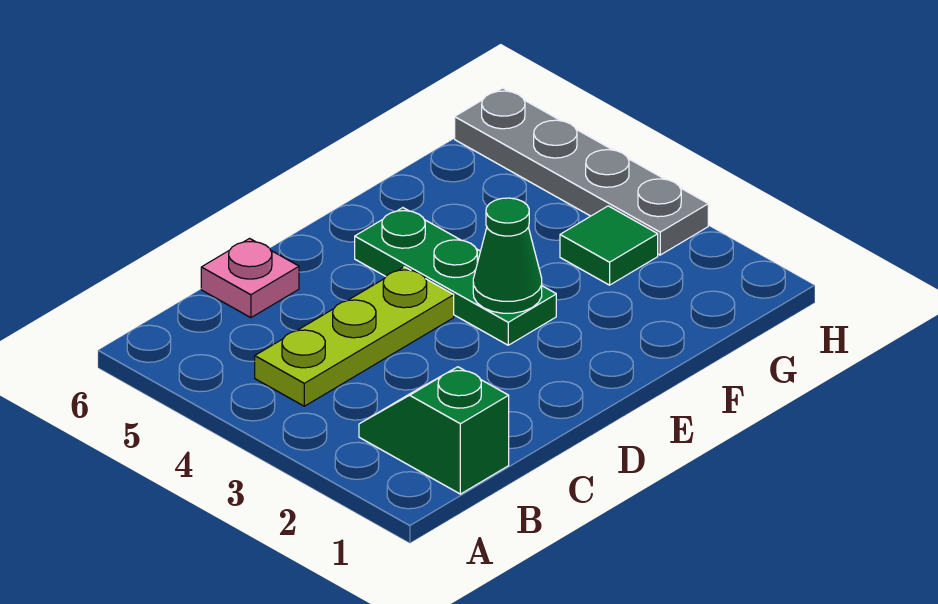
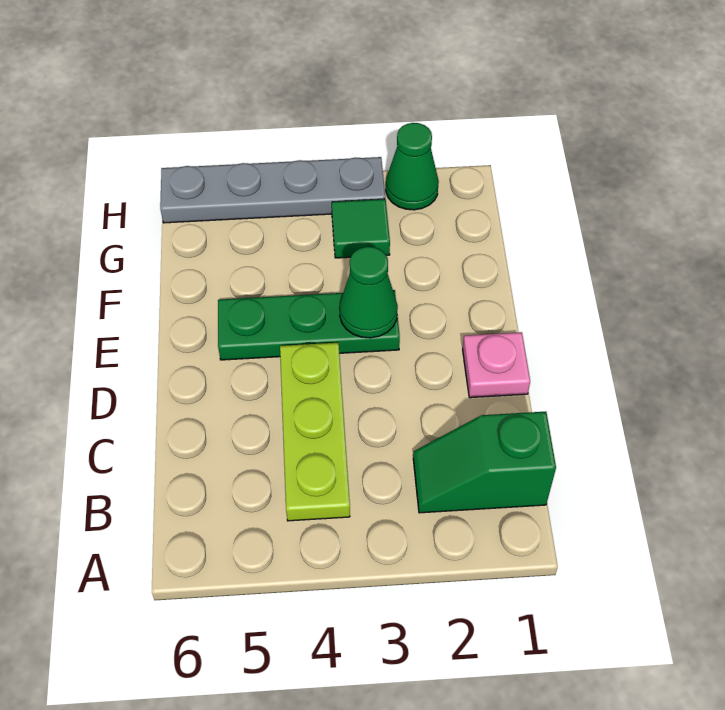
pink plate C6 level 1 -> pink plate D1 level 1
none -> green cone H2 level 1

